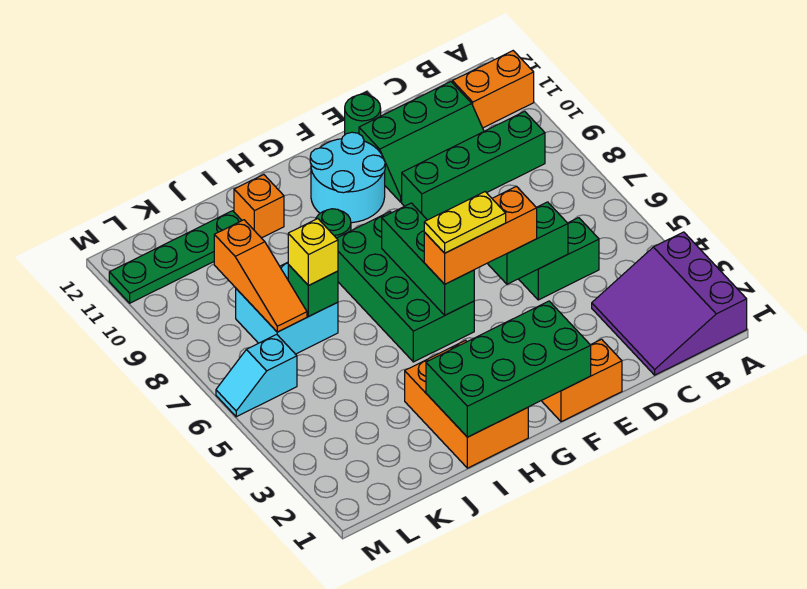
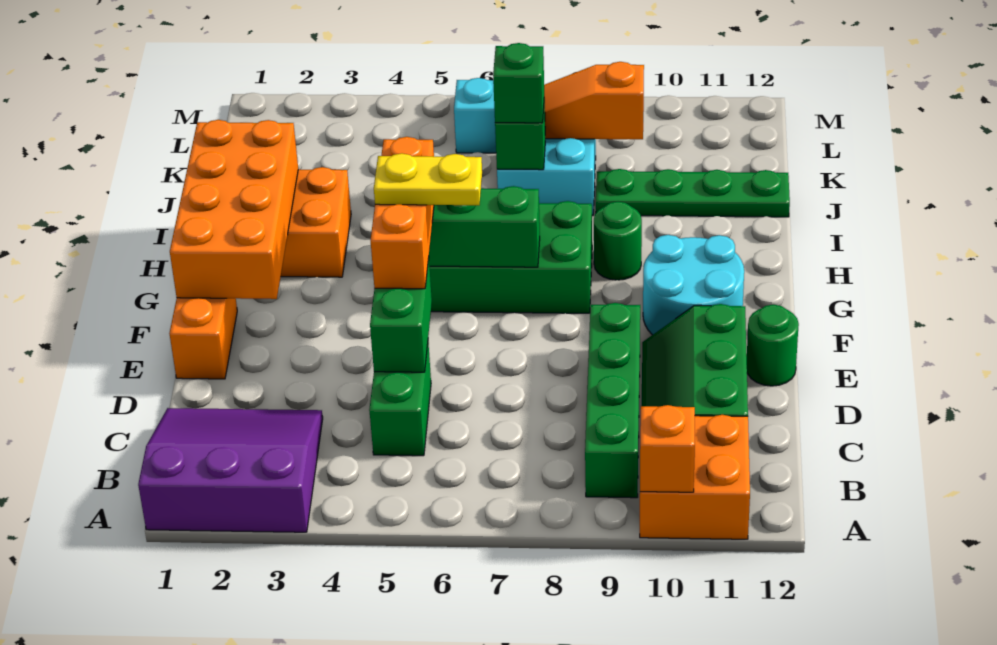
orange brick A11:B11 level 1 -> orange brick A10:B11 level 1
green brick F1:I2 level 2 -> orange brick F1:I2 level 2
yellow plate F5:G5 level 4 -> yellow plate F5:F6 level 4
orange brick I11 level 1 -> orange brick A10 level 2
yellow brick J7 level 3 -> green brick J7 level 3
green plate J11:M11 level 1 -> green plate J9:J12 level 1

